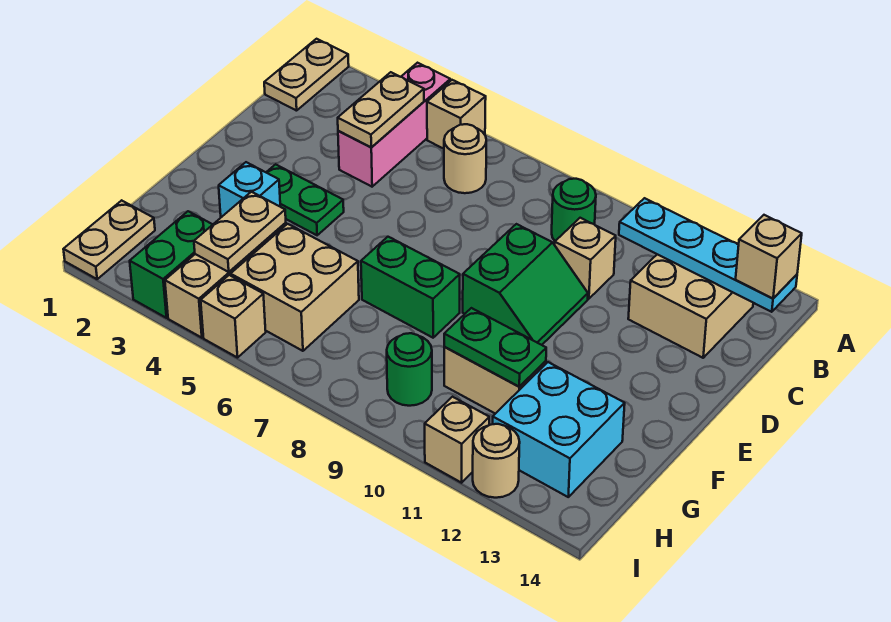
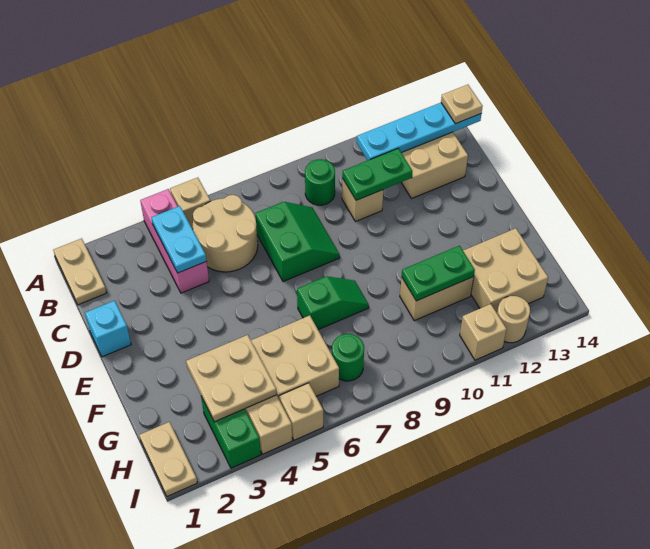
tan plate B4:C4 level 2 -> cyan plate B4:C4 level 2
tan round brick B6 level 1 -> tan round brick B5:C6 level 1
tan brick B14 level 3 -> tan plate B14 level 3
green slope D9:E10 level 1 top 9 -> green slope C7:D8 level 1 top 7
green plate E3:E4 level 1 -> green plate C10:C11 level 2
cyan brick F3 level 1 -> cyan brick D1 level 1
green brick F7:F8 level 1 -> green slope F7:F8 level 1 top 7
tan plate G4:H4 level 2 -> tan plate G3:H4 level 2
cyan brick G12:H13 level 1 -> tan brick G12:H13 level 1
green round brick H9 level 1 -> green round brick H7 level 1

